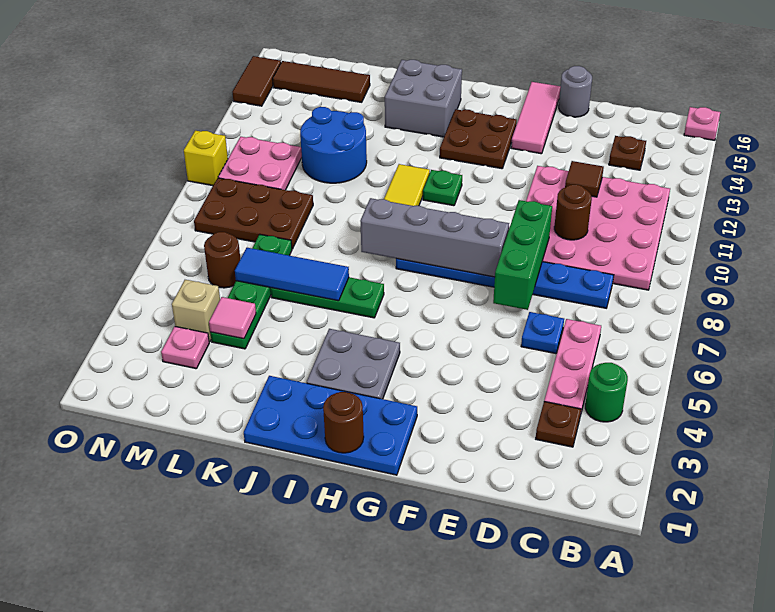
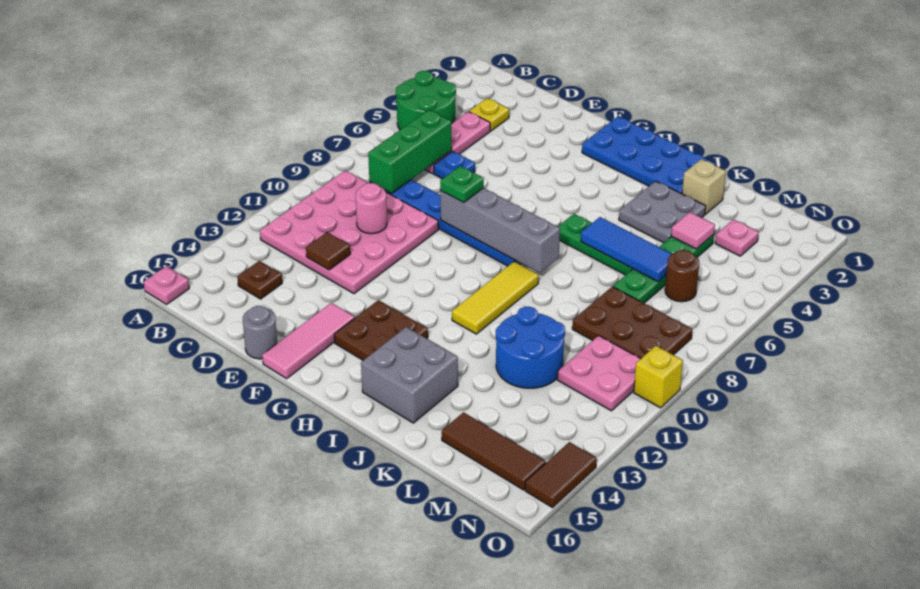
green round brick B4 level 1 -> green round brick A4:B5 level 1
brown plate C3 level 1 -> yellow plate C3 level 1
brown round brick D10 level 2 -> pink round brick D10 level 2
green brick E7:E9 level 2 -> green brick C6:C8 level 2
brown round brick H1 level 2 -> none
grey plate H3:I4 level 1 -> grey plate J3:K4 level 1
green plate H11 level 1 -> green plate F8 level 3
tan brick M4 level 1 -> tan brick K2 level 1

